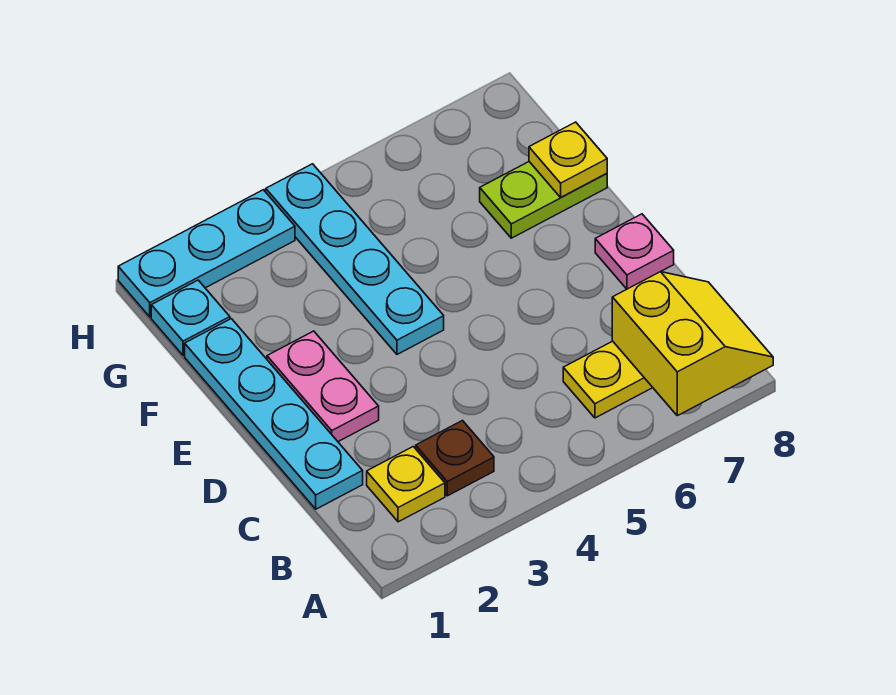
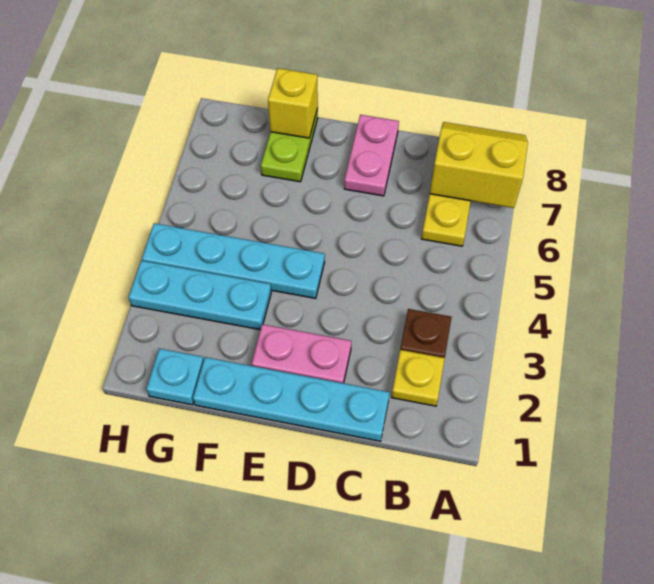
pink plate D8 level 1 -> pink plate D7:D8 level 1
yellow plate F8 level 2 -> yellow brick F8 level 2
cyan plate H1:H3 level 1 -> cyan plate F3:H3 level 1

